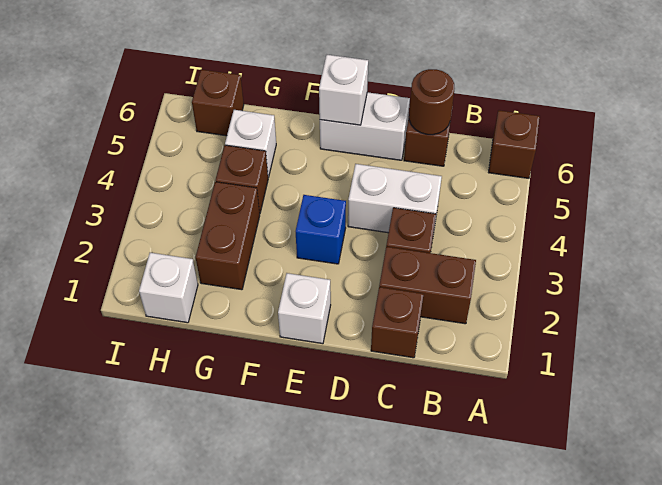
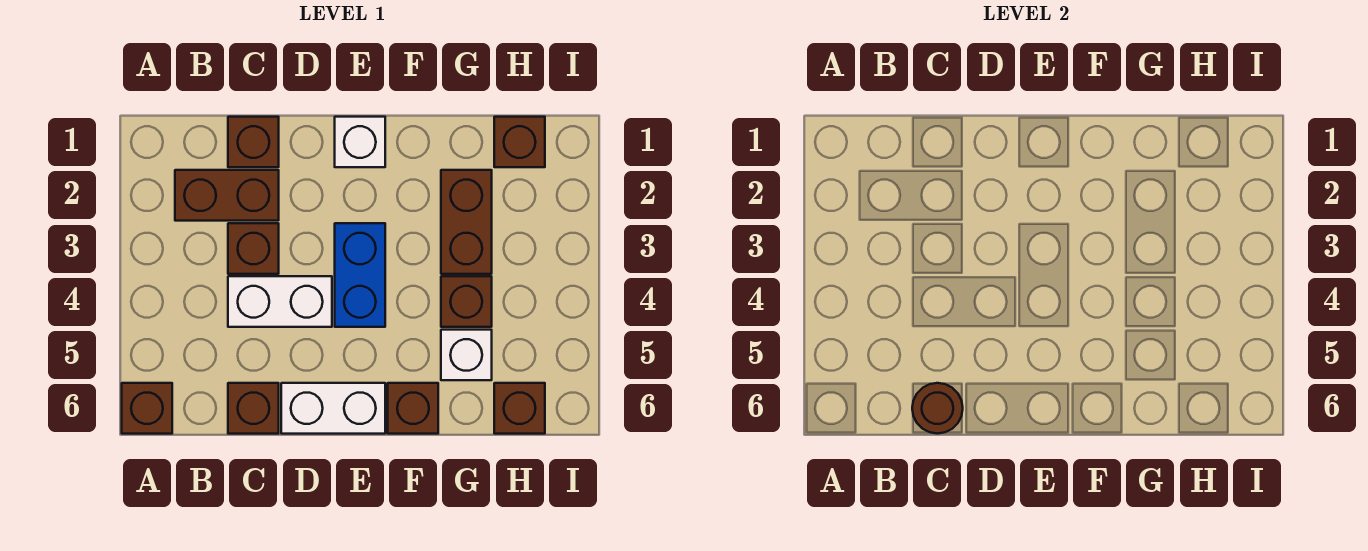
blue brick E3 level 1 -> blue brick E3:E4 level 1
white brick E6 level 2 -> none
none -> brown brick F6 level 1
white brick H1 level 1 -> brown brick H1 level 1

